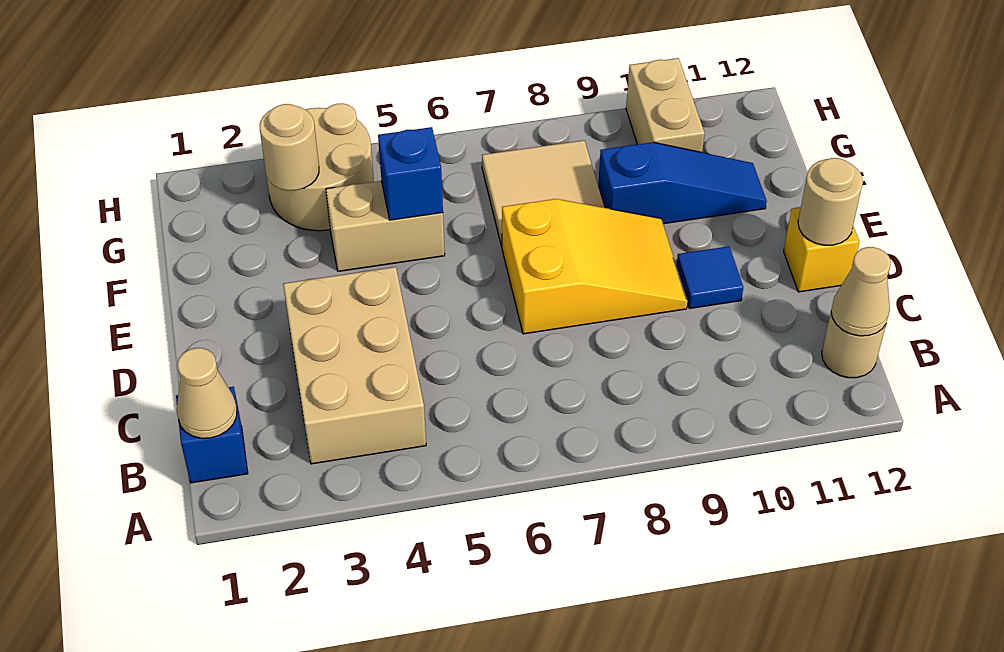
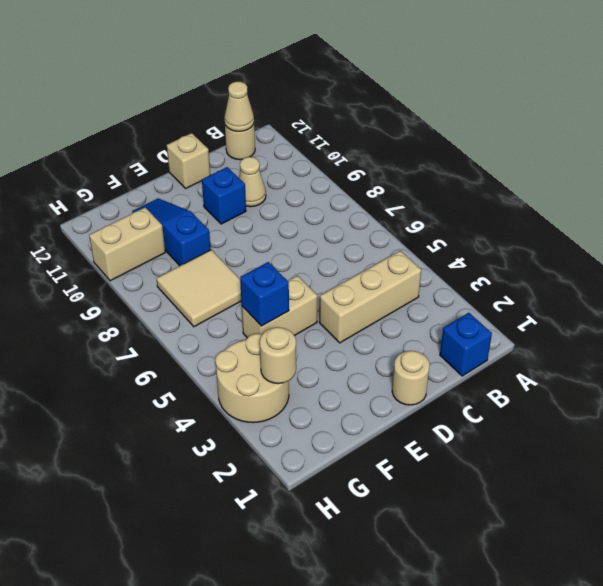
tan cone B1 level 2 -> tan cone C10 level 1
tan brick B3:D4 level 1 -> tan brick B4:D4 level 1
yellow slope D7:E9 level 1 top 7 -> none
blue tile D10 level 1 -> blue brick D10 level 1
yellow brick D12 level 1 -> tan brick D12 level 1
tan round brick D12 level 2 -> tan round brick D1 level 1
tan brick F4:F5 level 1 -> tan brick E5:F5 level 1

